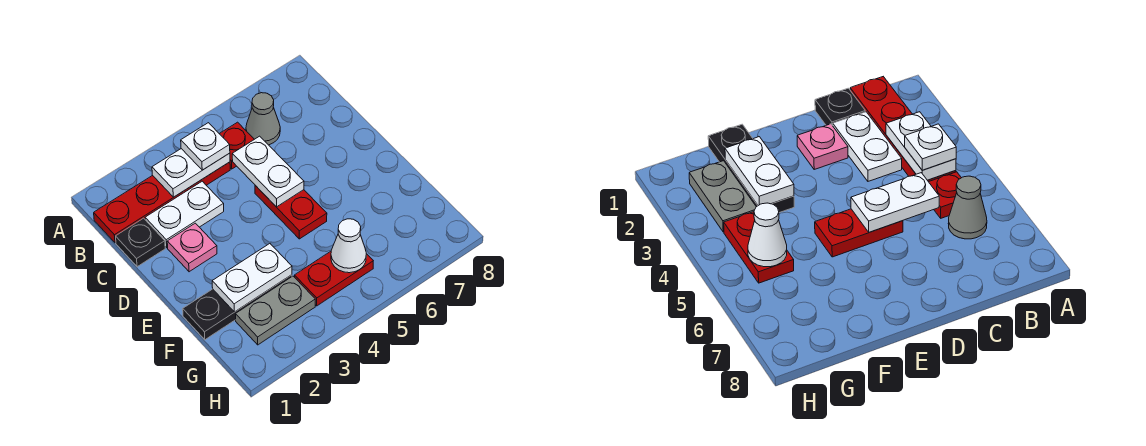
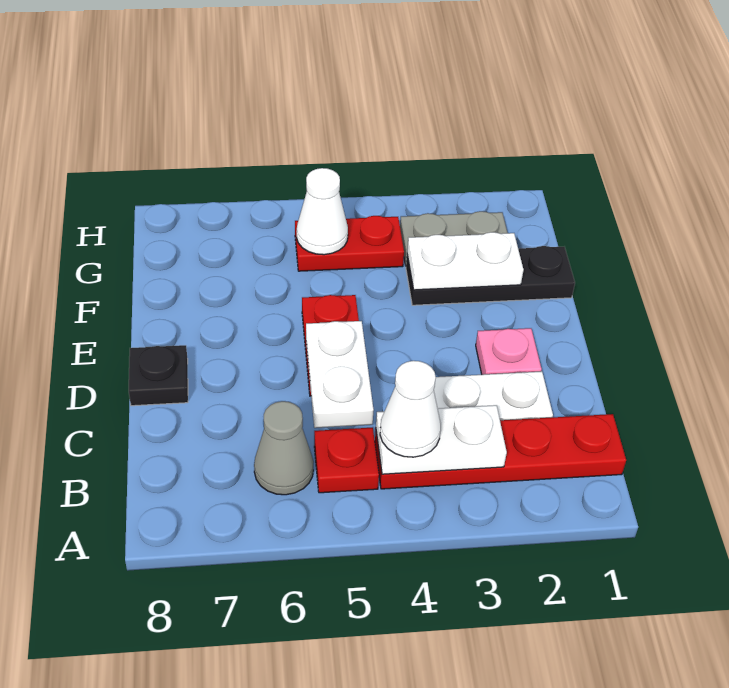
white plate B4 level 3 -> white cone B4 level 3
black plate C1 level 1 -> black plate D8 level 1

